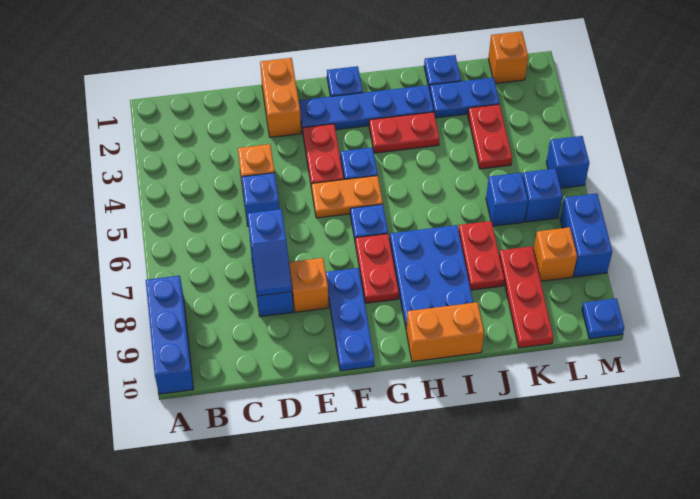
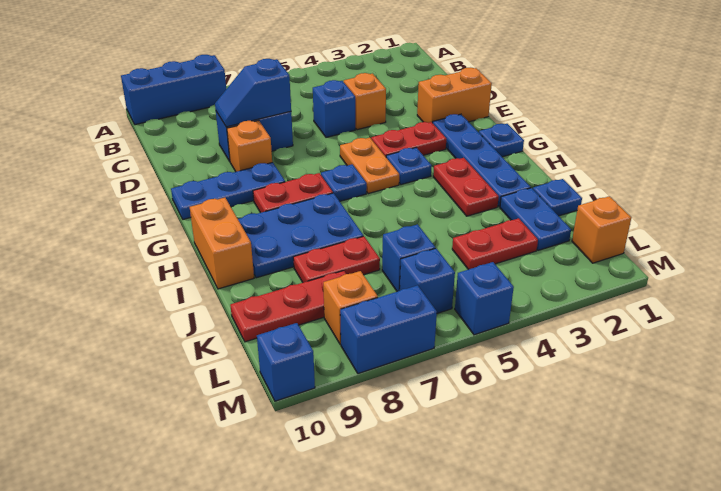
blue plate M10 level 1 -> blue brick M10 level 1

